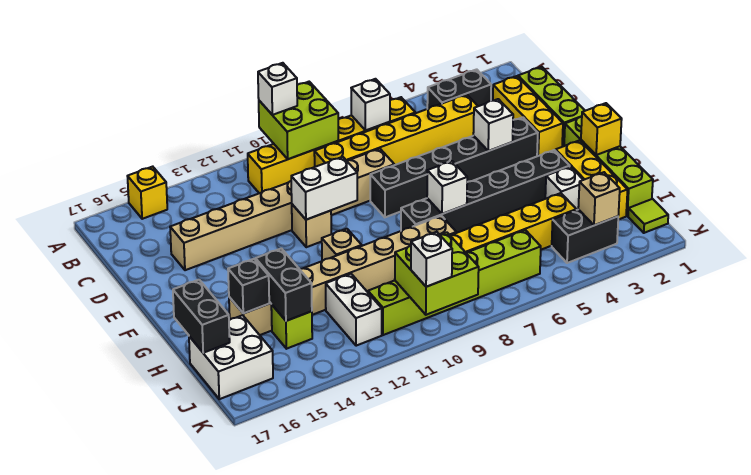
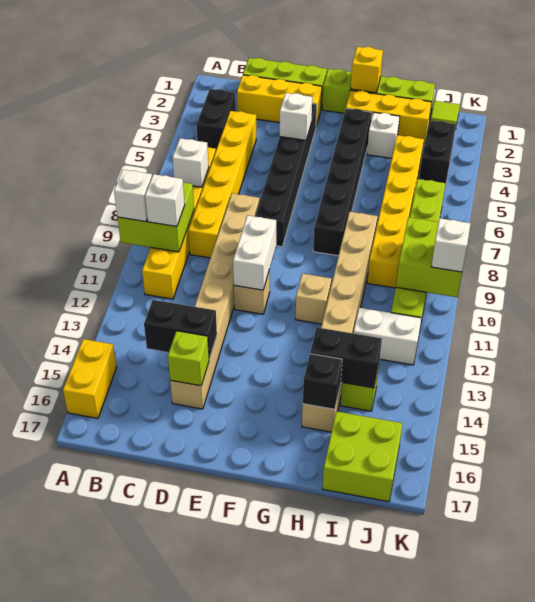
yellow brick A15 level 1 -> yellow brick A15:A16 level 1
none -> lime brick D15 level 2
white brick G7 level 2 -> white brick B10 level 3
black brick H17:I17 level 2 -> black brick C14:D14 level 2
white brick I16:J17 level 1 -> lime brick I16:J17 level 1
tan brick J3 level 2 -> none

